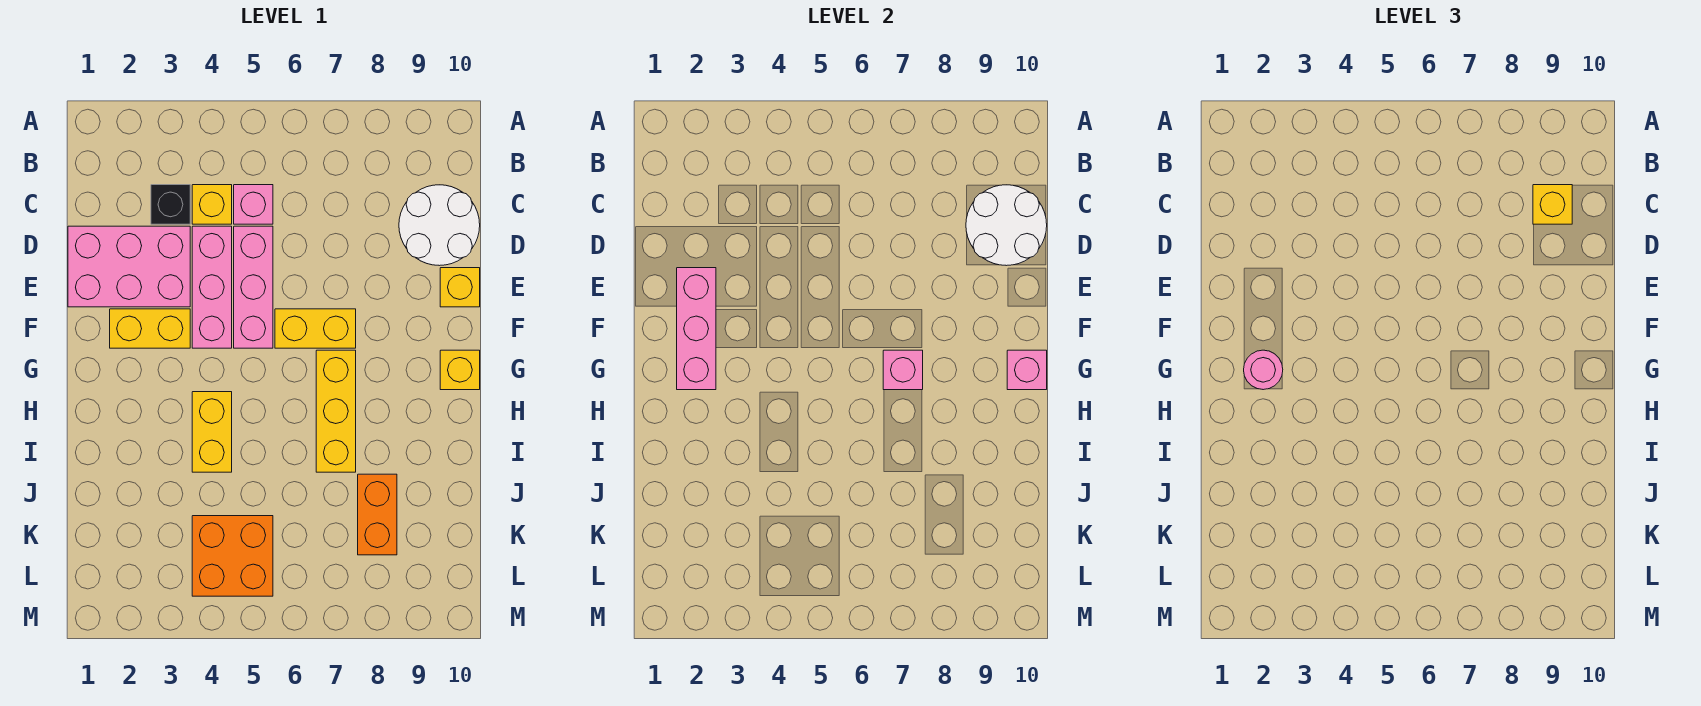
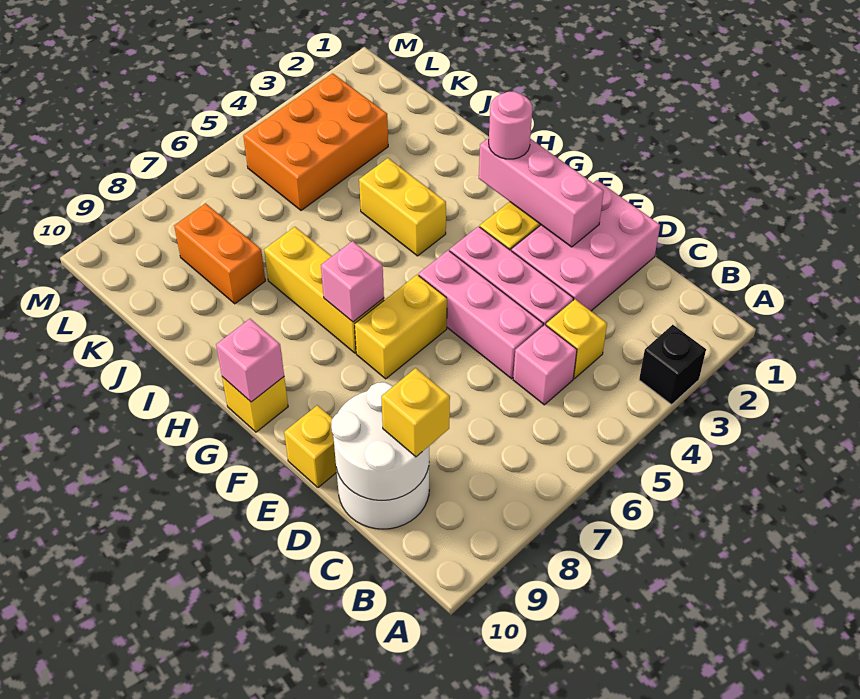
black brick C3 level 1 -> black brick A3 level 1
orange brick K4:L5 level 1 -> orange brick K3:L5 level 1

